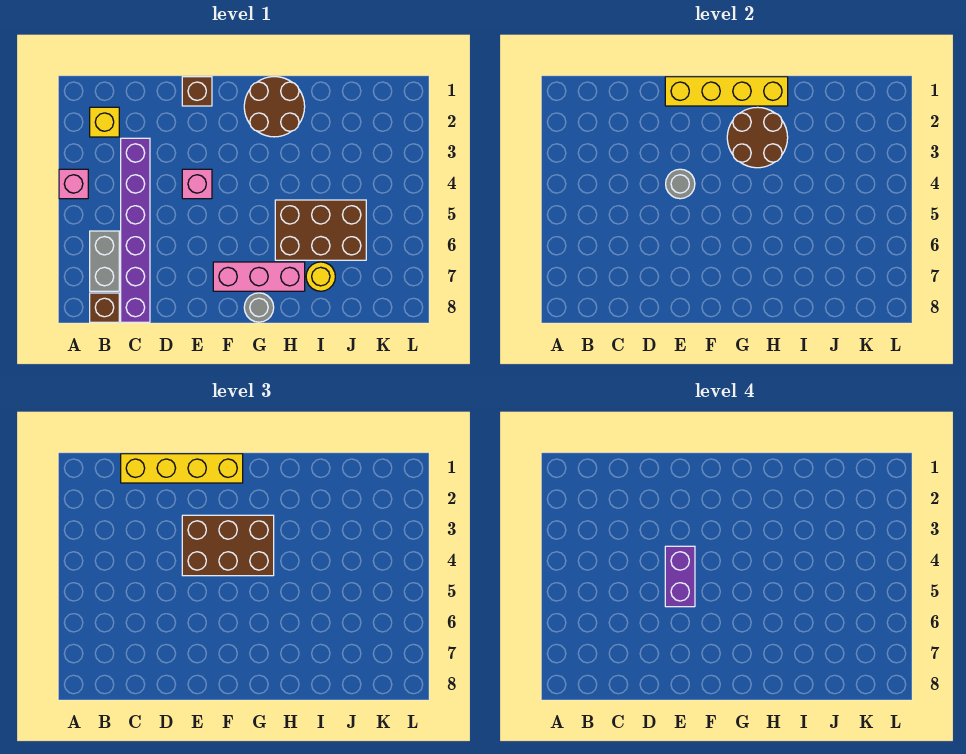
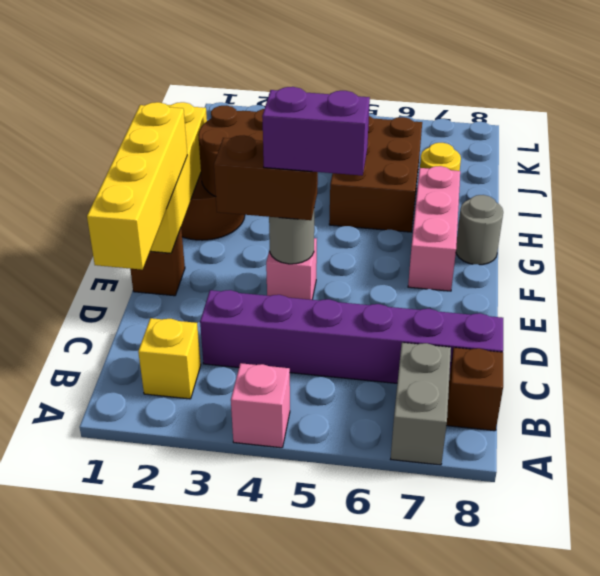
grey brick B6:B7 level 1 -> grey brick A7:B7 level 1
brown brick E3:G4 level 3 -> brown brick E3:E4 level 3

